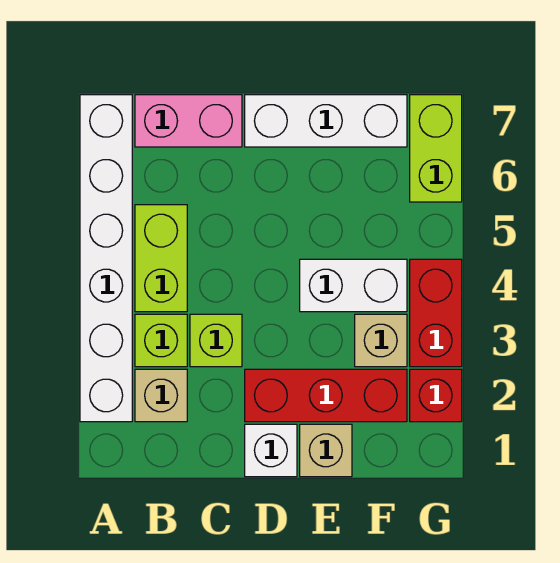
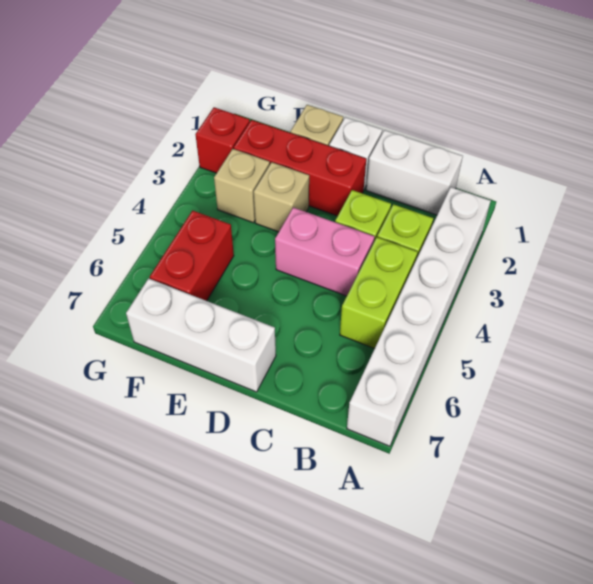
tan brick B2 level 1 -> tan brick E3 level 1
pink brick B7:C7 level 1 -> pink brick C4:D4 level 1
white brick E4:F4 level 1 -> white brick B1:C1 level 1
red brick G3:G4 level 1 -> red brick F5:F6 level 1
lime brick G6:G7 level 1 -> none

